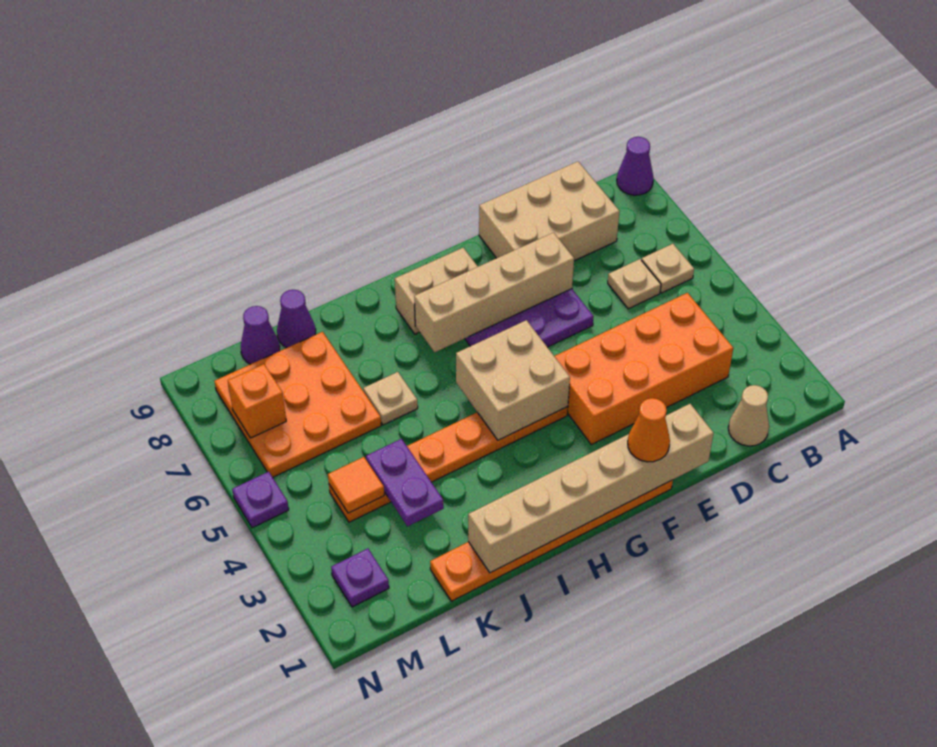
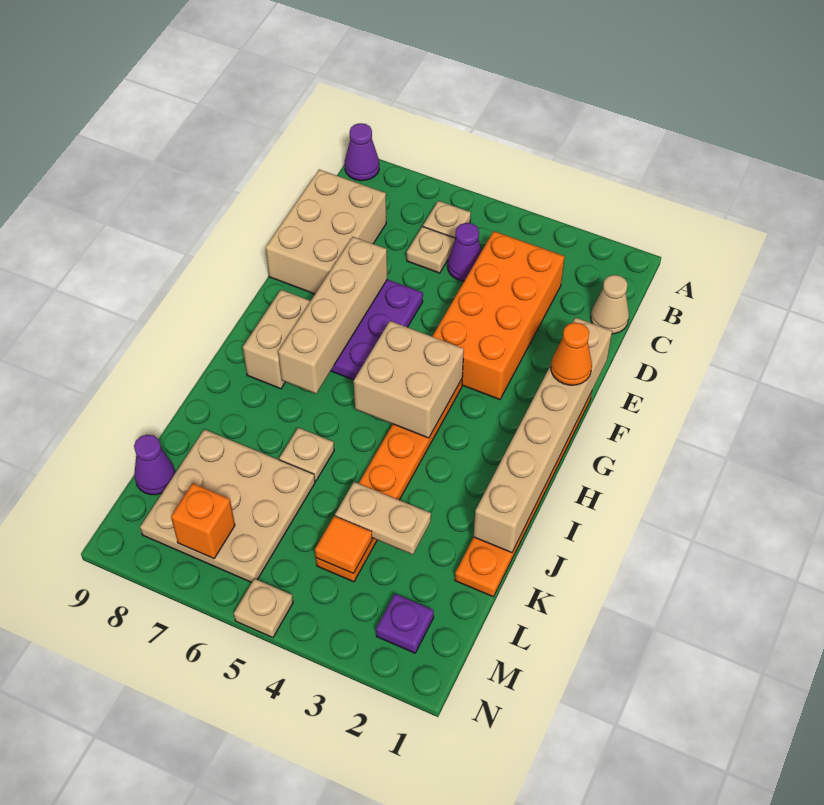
purple plate K3:K4 level 2 -> tan plate K3:K4 level 2
orange plate K6:M8 level 1 -> tan plate K6:M8 level 1
purple cone K9 level 1 -> purple cone C5 level 1
purple plate N5 level 1 -> tan plate N5 level 1

